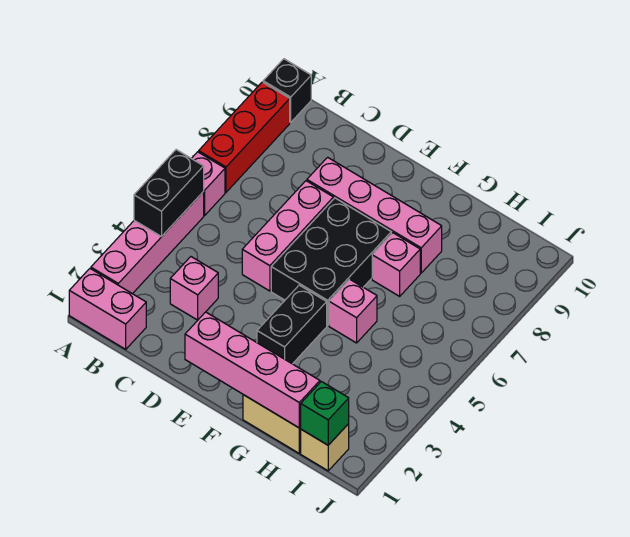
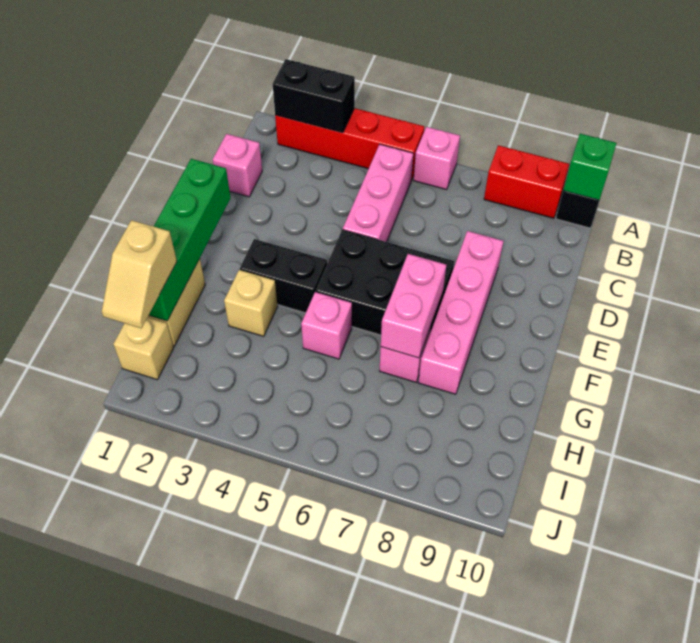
pink brick A1:B1 level 1 -> pink brick F7:G7 level 2
pink brick A2:A5 level 1 -> red brick A2:A5 level 1
black brick A4:A5 level 2 -> black brick A2:A3 level 2
red brick A7:A9 level 1 -> red brick A8:A9 level 1
pink brick C3 level 1 -> pink brick C1 level 1
pink brick D5:D7 level 1 -> pink brick B5:D5 level 1
pink brick E1:H1 level 2 -> green brick E1:H1 level 2
none -> tan brick G3 level 1
none -> tan slope H1:I1 level 3 top H
green brick I1 level 2 -> green brick A10 level 2

